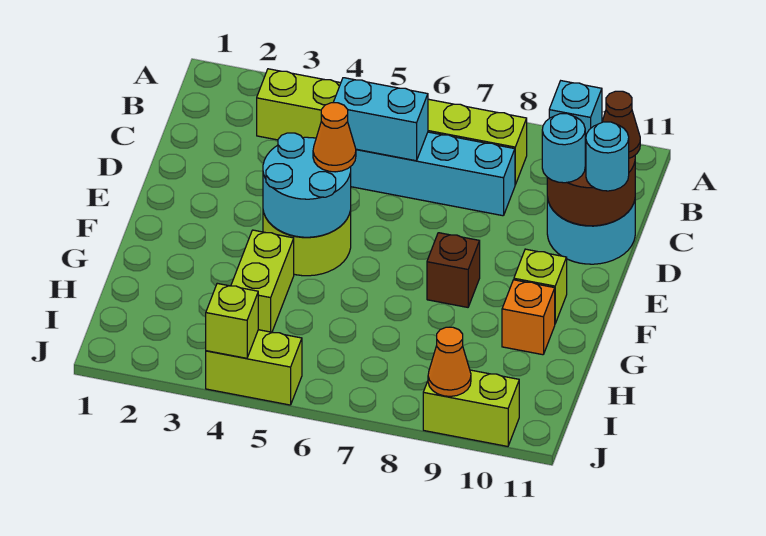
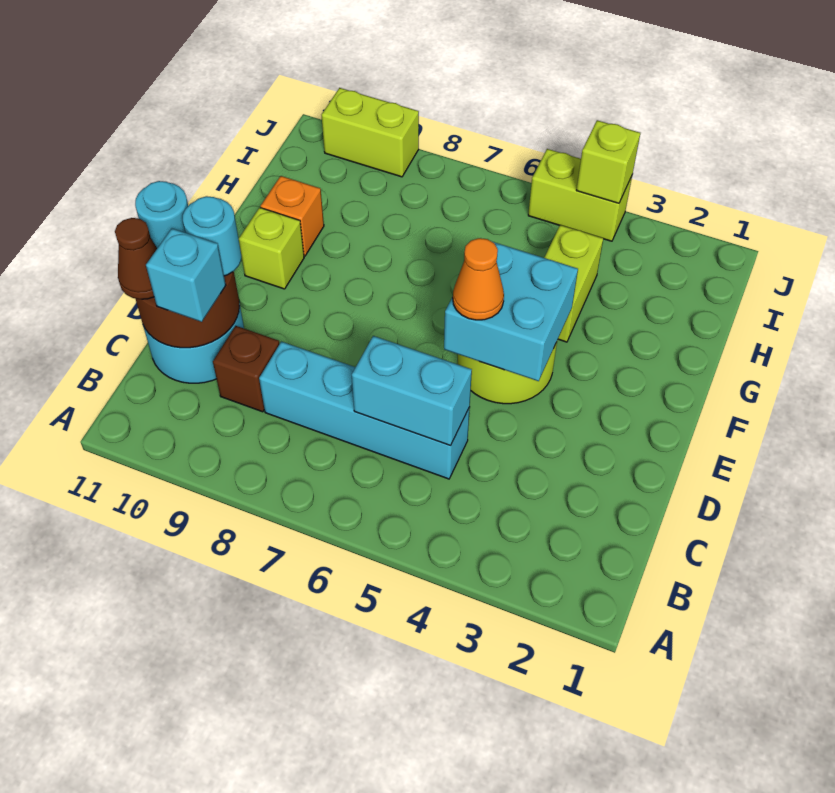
lime brick B3:B8 level 1 -> none
cyan round brick E4:F5 level 2 -> cyan brick E4:F5 level 2
brown brick F8 level 1 -> brown brick C9 level 1
orange cone J9 level 2 -> none

